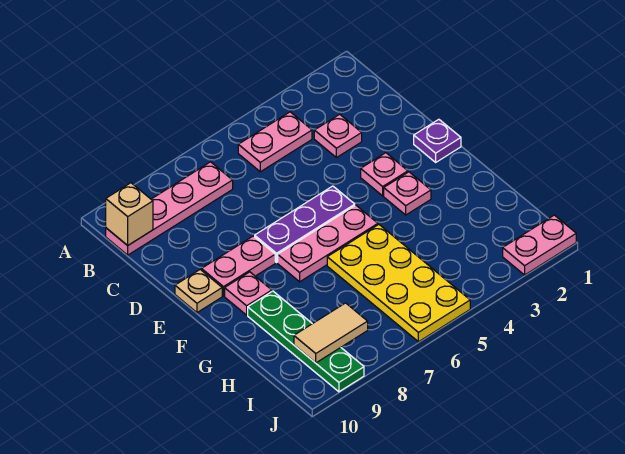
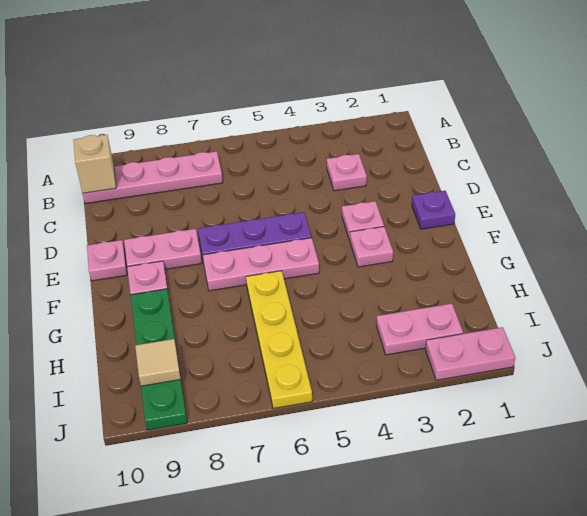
pink plate B4:B5 level 1 -> pink plate I2:I3 level 1
tan plate E10 level 1 -> pink plate E10 level 1
yellow plate G5:J6 level 1 -> yellow plate G6:J6 level 1
tan tile I8:I9 level 2 -> tan tile I9 level 2

